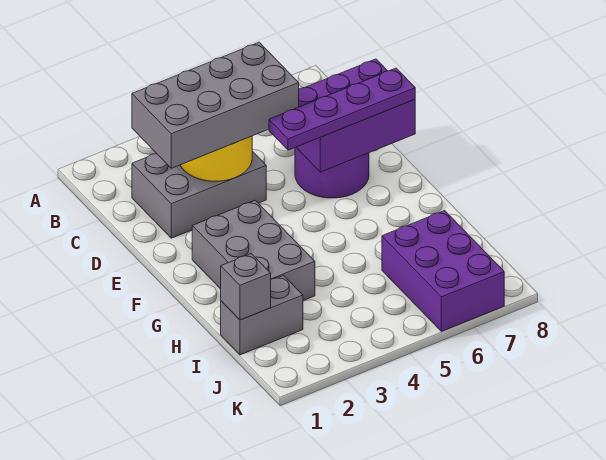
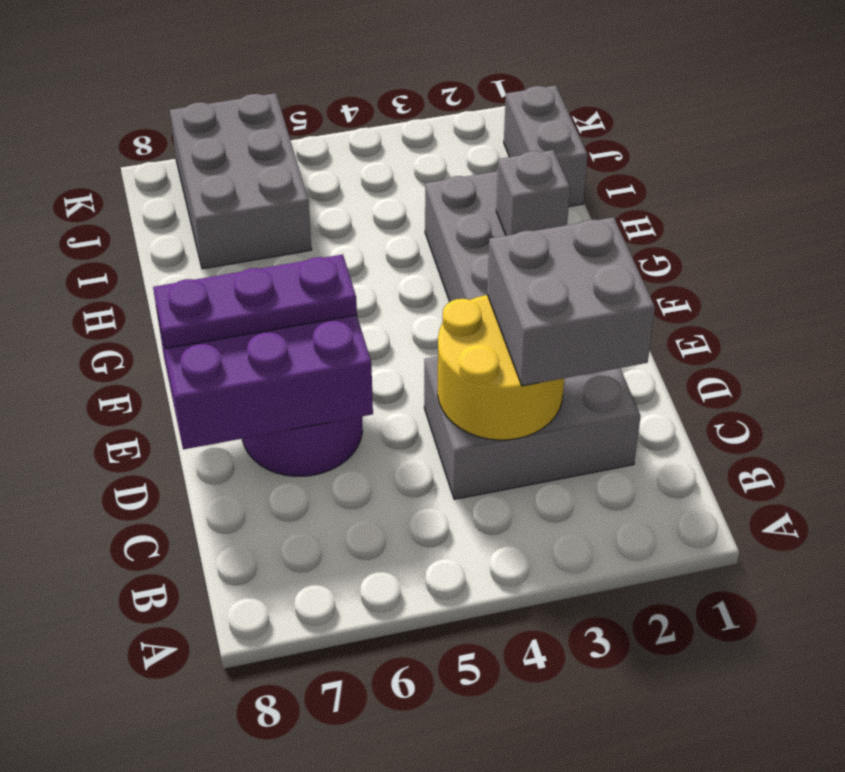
grey brick C2:D5 level 3 -> grey brick C2:D3 level 3
purple plate E5:E8 level 3 -> purple plate E6:E8 level 3
grey brick I1:I2 level 1 -> grey brick I1:J1 level 1
grey brick I1 level 2 -> grey brick G2 level 2
purple brick I6:K7 level 1 -> grey brick I6:K7 level 1

